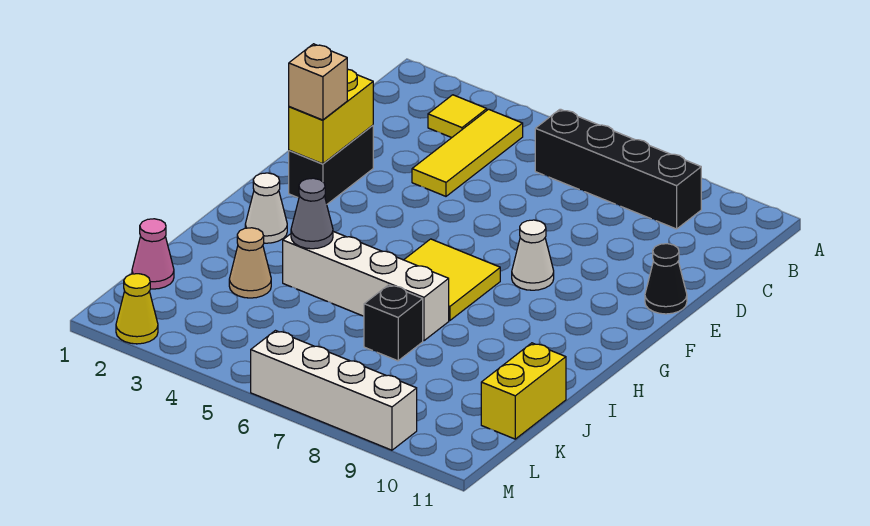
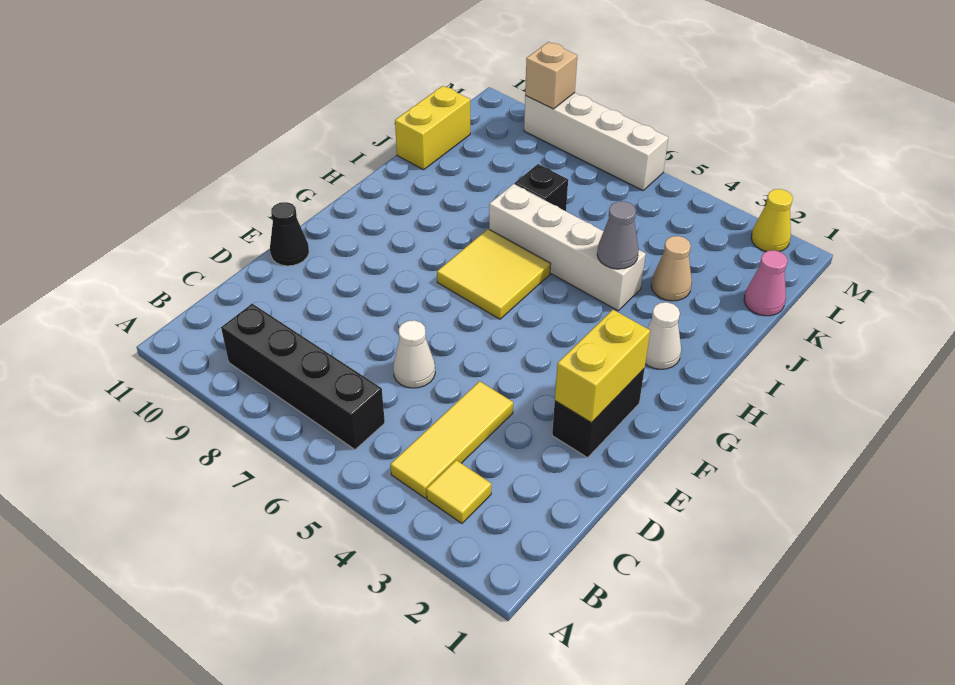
tan brick F2 level 3 -> tan brick M9 level 2
white cone F8 level 1 -> white cone D6 level 1

